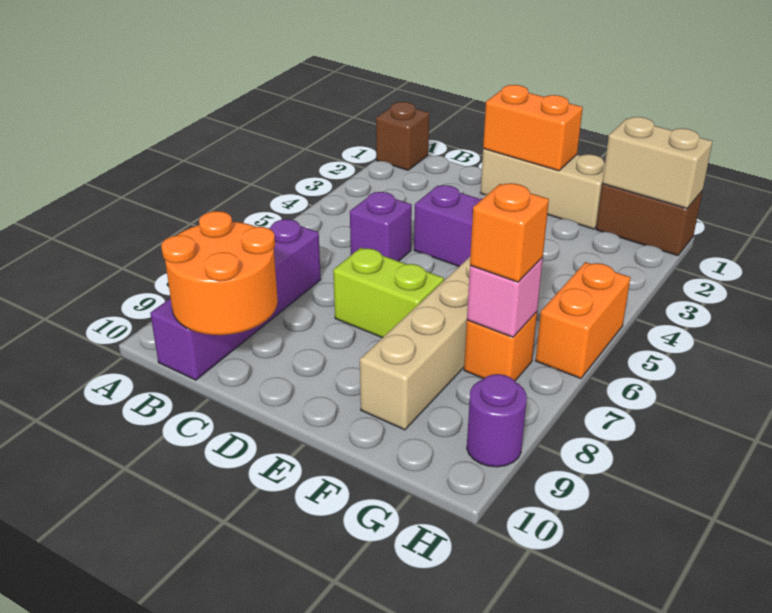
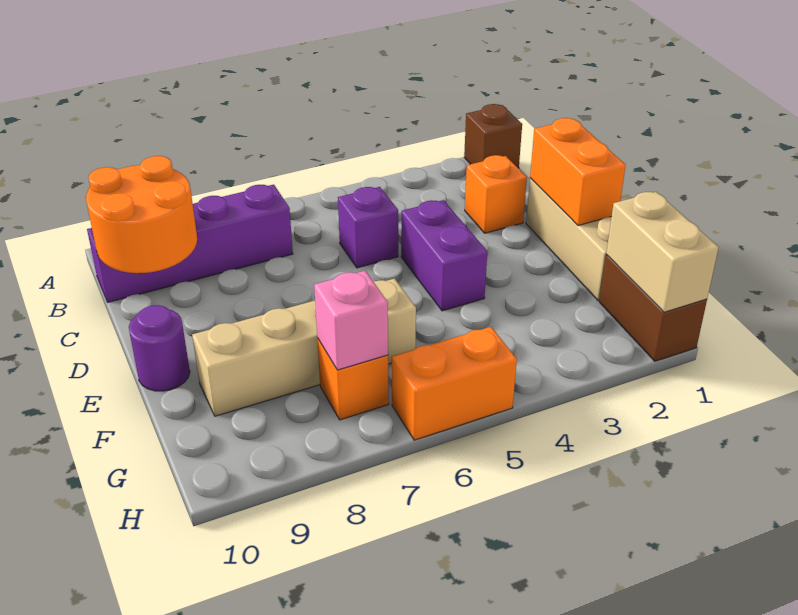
lime brick D7:E7 level 1 -> none
orange brick G7 level 3 -> orange brick C2 level 1
purple round brick H9 level 1 -> purple round brick E10 level 1

